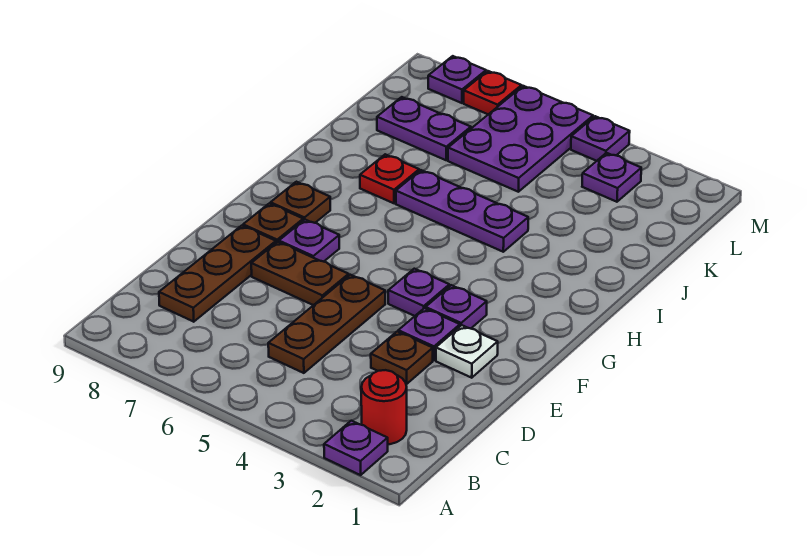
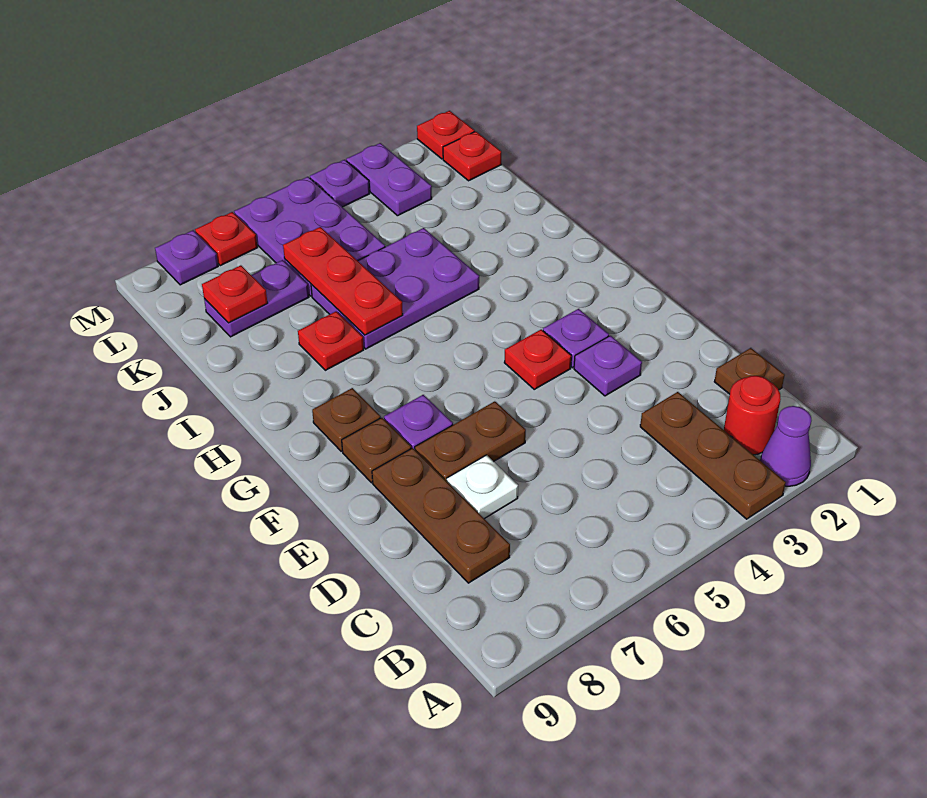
purple plate A2 level 1 -> purple cone A2 level 1
brown plate C5:E5 level 1 -> brown plate A3:C3 level 1
brown plate D3 level 1 -> brown plate C1 level 1
white plate E2 level 1 -> white plate D7 level 1
purple plate F4 level 1 -> red plate F4 level 1
purple plate I4:I6 level 1 -> purple plate I4:J6 level 1
none -> red plate I6:K6 level 2
none -> red plate K8 level 2
none -> red plate L1 level 1
purple plate L3 level 1 -> purple plate L3:M3 level 1
none -> red plate M1 level 1

